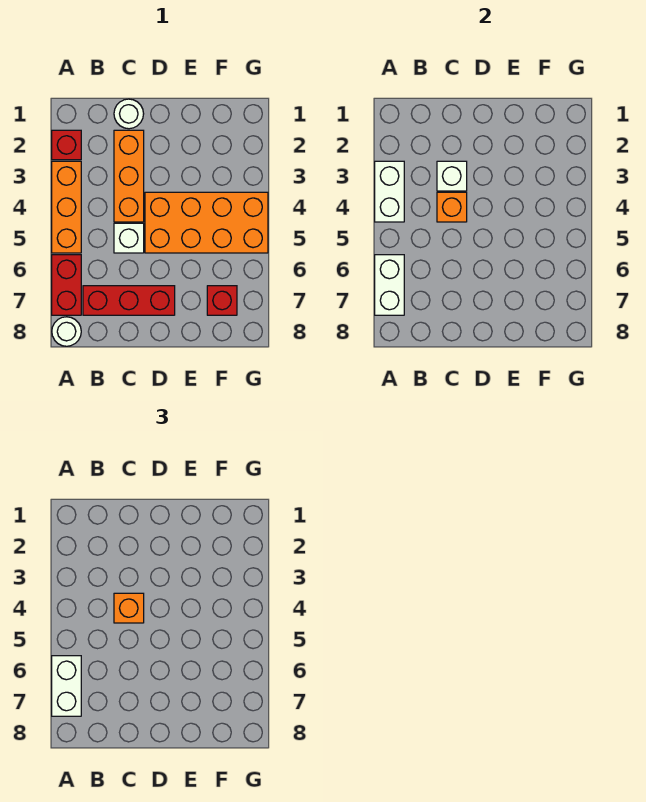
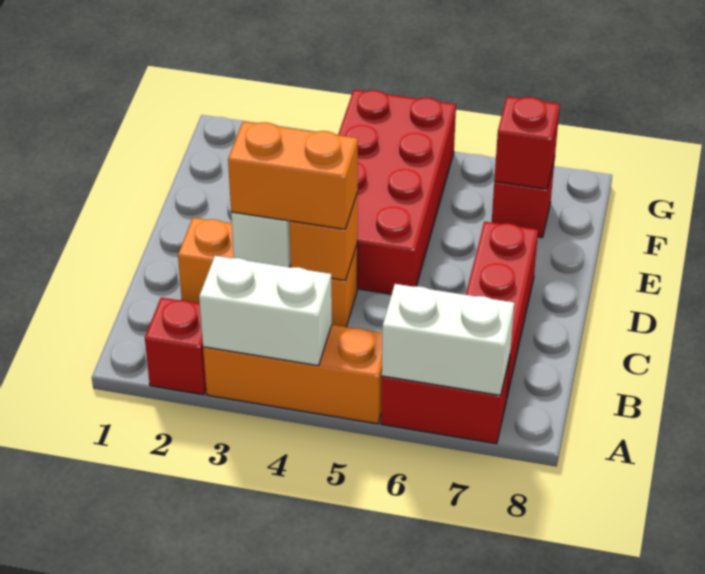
white brick A6:A7 level 3 -> none
white round brick A8 level 1 -> none
white round brick C1 level 1 -> none
orange brick C4 level 3 -> orange brick C3:C4 level 3
white brick C5 level 1 -> none
orange brick D4:G5 level 1 -> red brick D4:G5 level 1
none -> red brick F7 level 2

